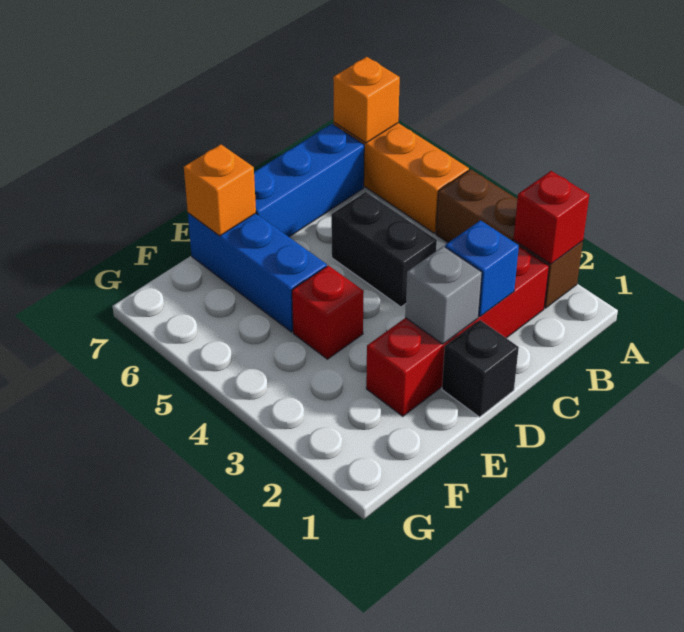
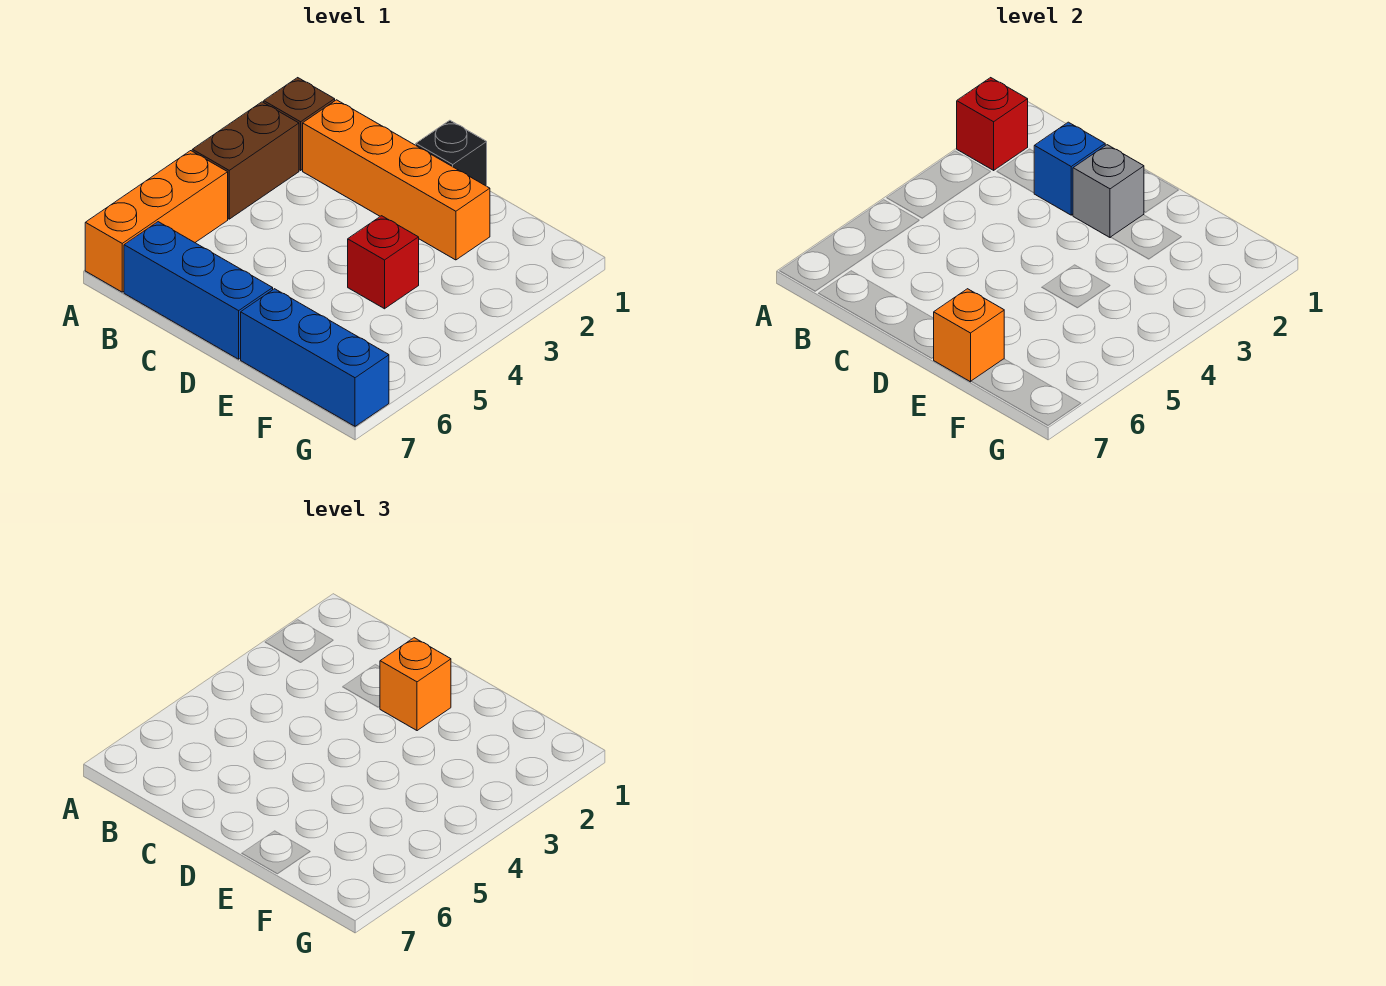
orange brick A7 level 2 -> orange brick D2 level 3
red brick B2:E2 level 1 -> orange brick B2:E2 level 1
black brick C4:C5 level 1 -> none
blue brick E5:E7 level 1 -> blue brick E7:G7 level 1

